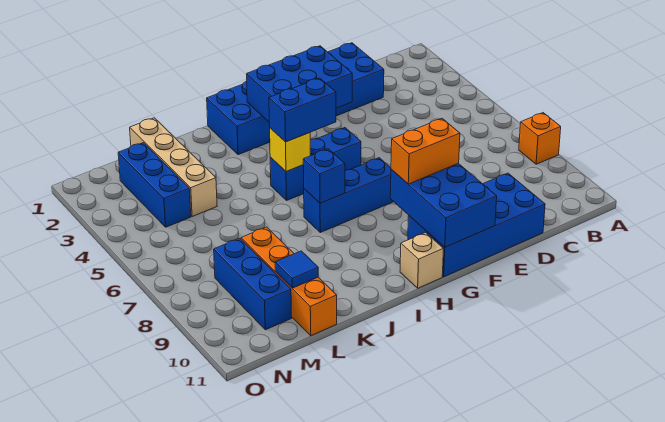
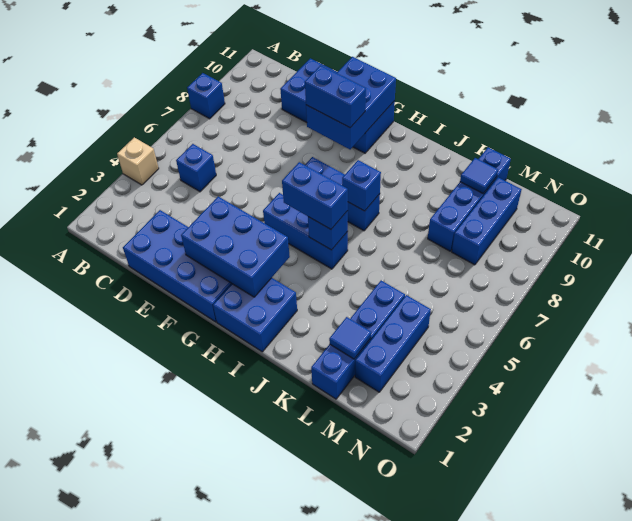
orange brick A8 level 1 -> blue brick A8 level 1
none -> blue brick C5 level 1
orange brick F9:G9 level 3 -> blue brick F9:G9 level 3
tan brick H11 level 1 -> tan brick A4 level 1
yellow brick I5 level 2 -> blue brick I5 level 2
tan brick L1:L4 level 1 -> blue brick L1:L4 level 1
none -> blue tile L2 level 2
orange brick L8:L11 level 1 -> blue brick L8:L11 level 1

